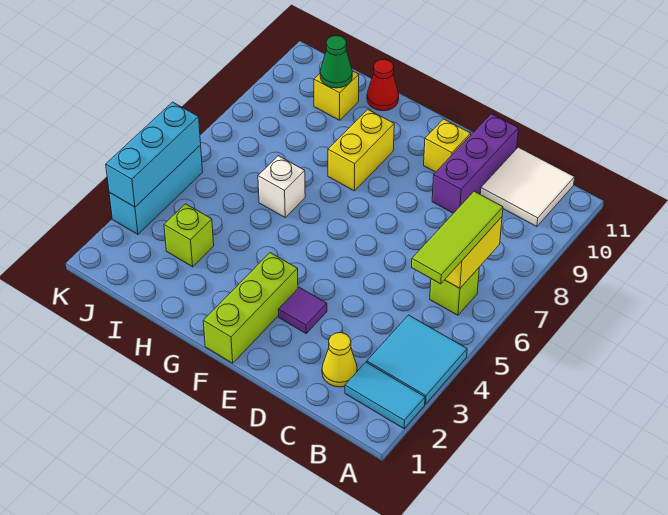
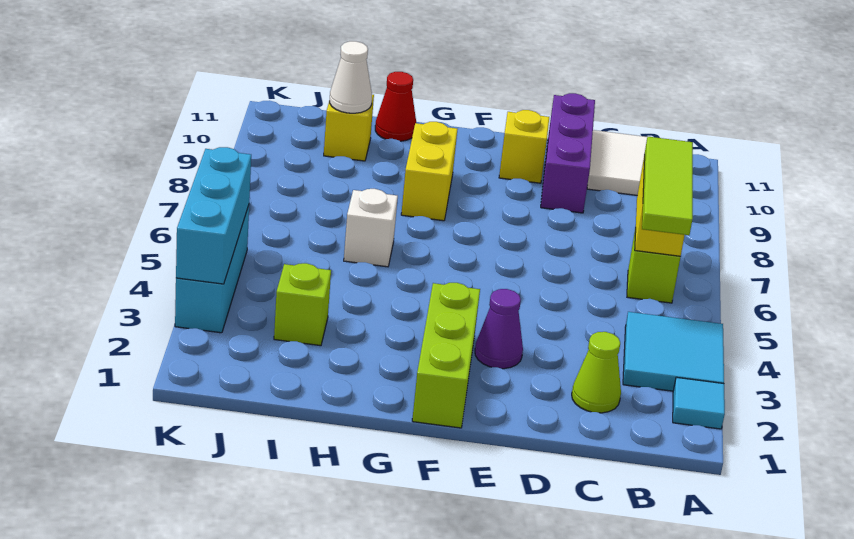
cyan tile A2:B2 level 1 -> cyan tile A2 level 1
yellow cone C2 level 1 -> lime cone C2 level 1
purple tile E3 level 1 -> purple cone E3 level 1
green cone I10 level 2 -> white cone I10 level 2

